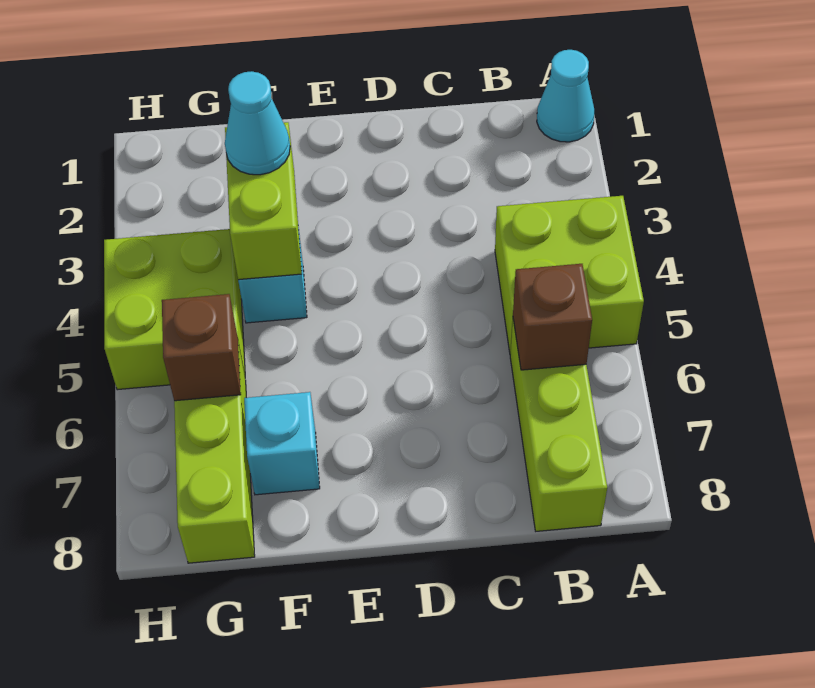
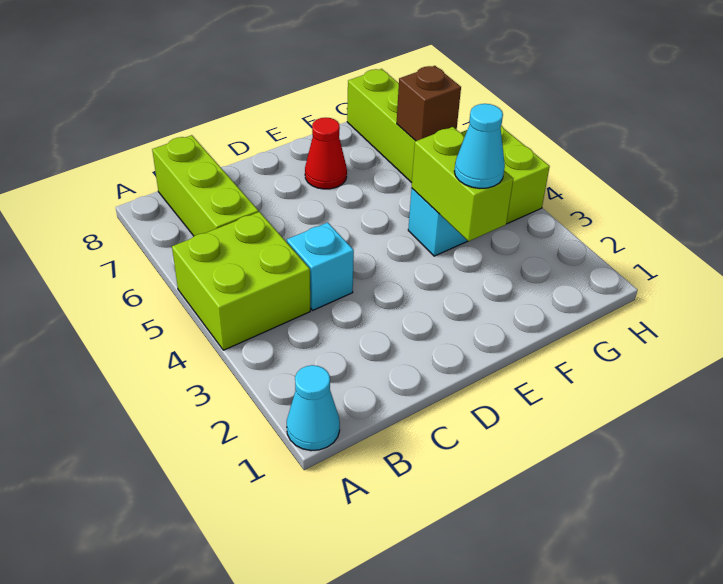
brown brick B6 level 2 -> none
none -> red cone E7 level 1
cyan brick F7 level 1 -> cyan brick C4 level 1

